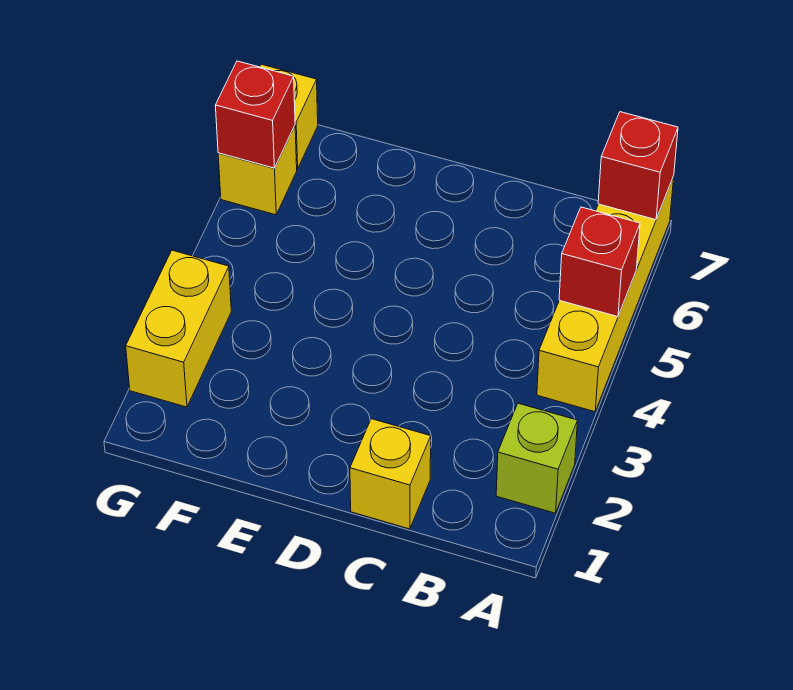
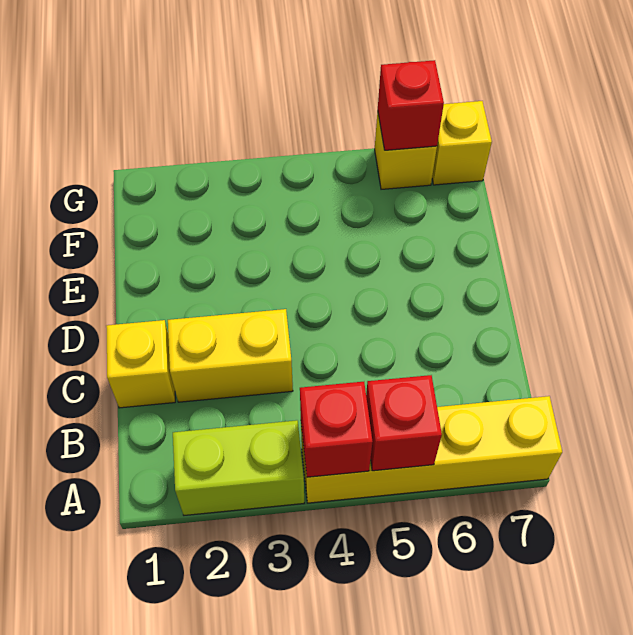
lime brick A2 level 1 -> lime brick A2:A3 level 1
red brick A7 level 2 -> red brick A4 level 2
yellow brick G2:G3 level 1 -> yellow brick C2:C3 level 1

